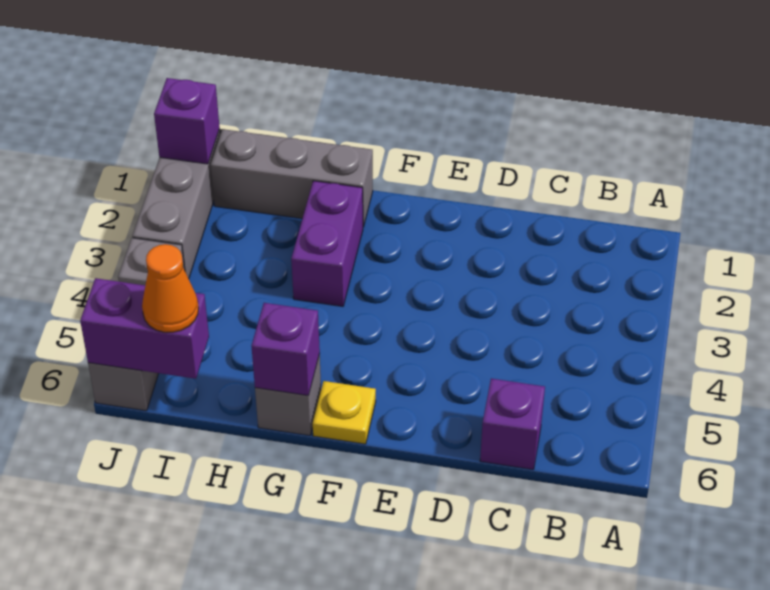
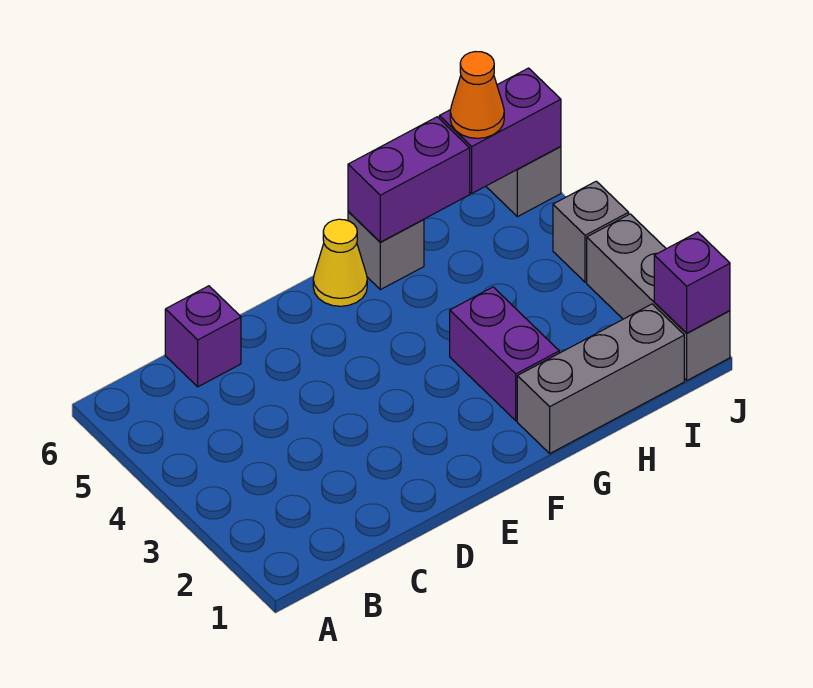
yellow plate F6 level 1 -> yellow cone F6 level 1
purple brick G6 level 2 -> purple brick G6:H6 level 2

